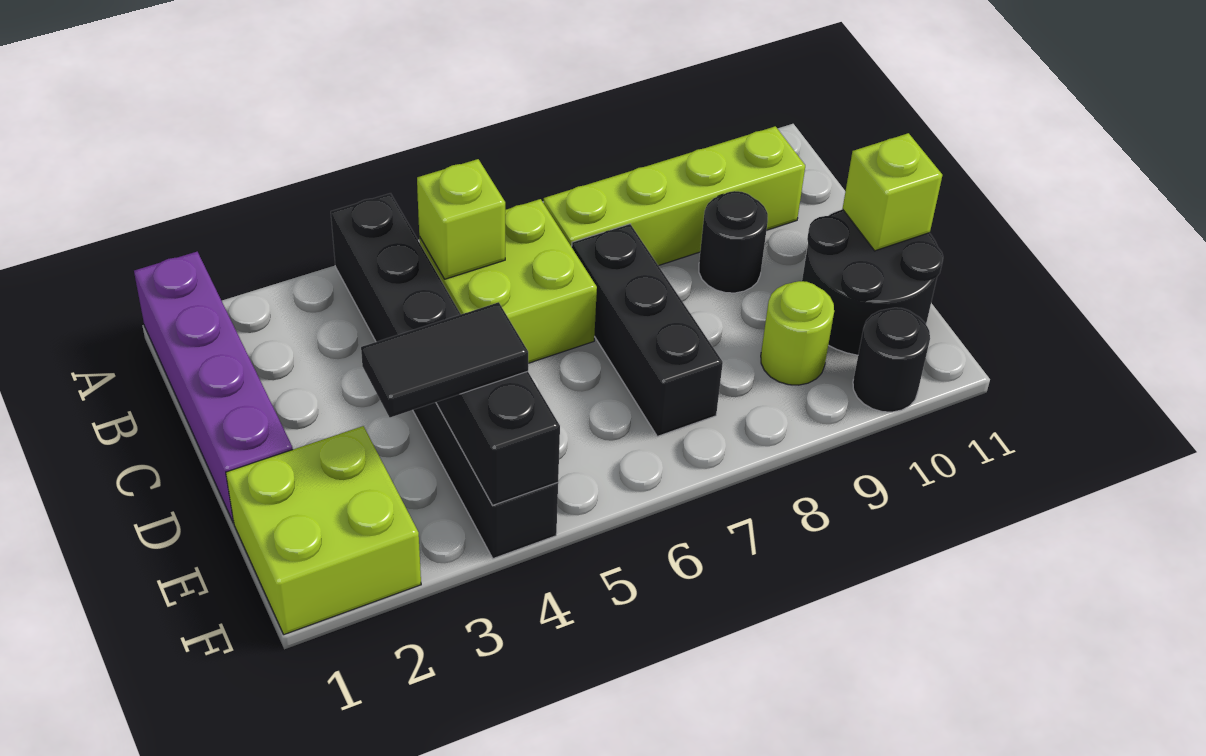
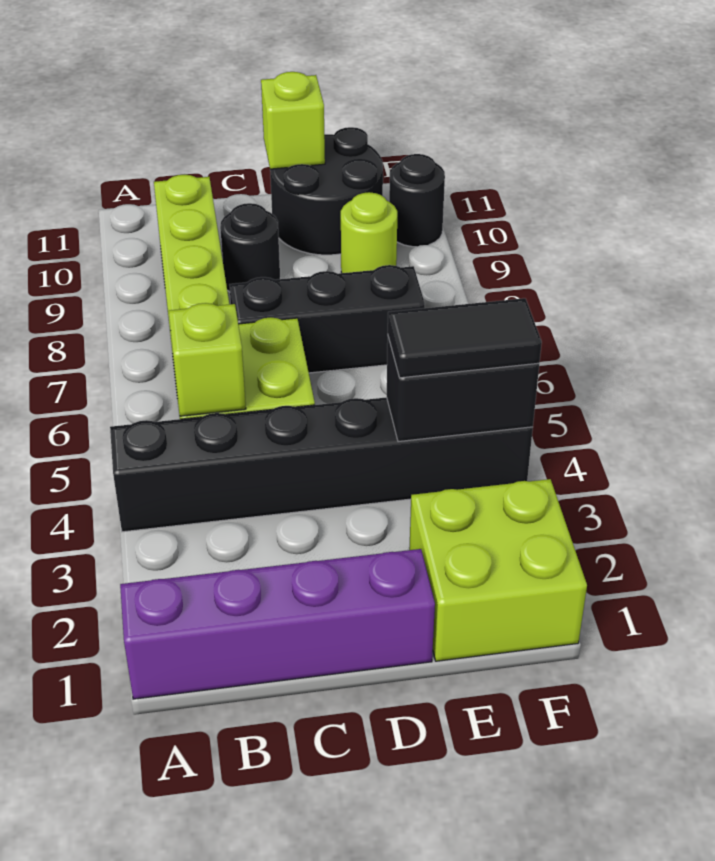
black tile E3:E4 level 3 -> black tile E4:F4 level 3

